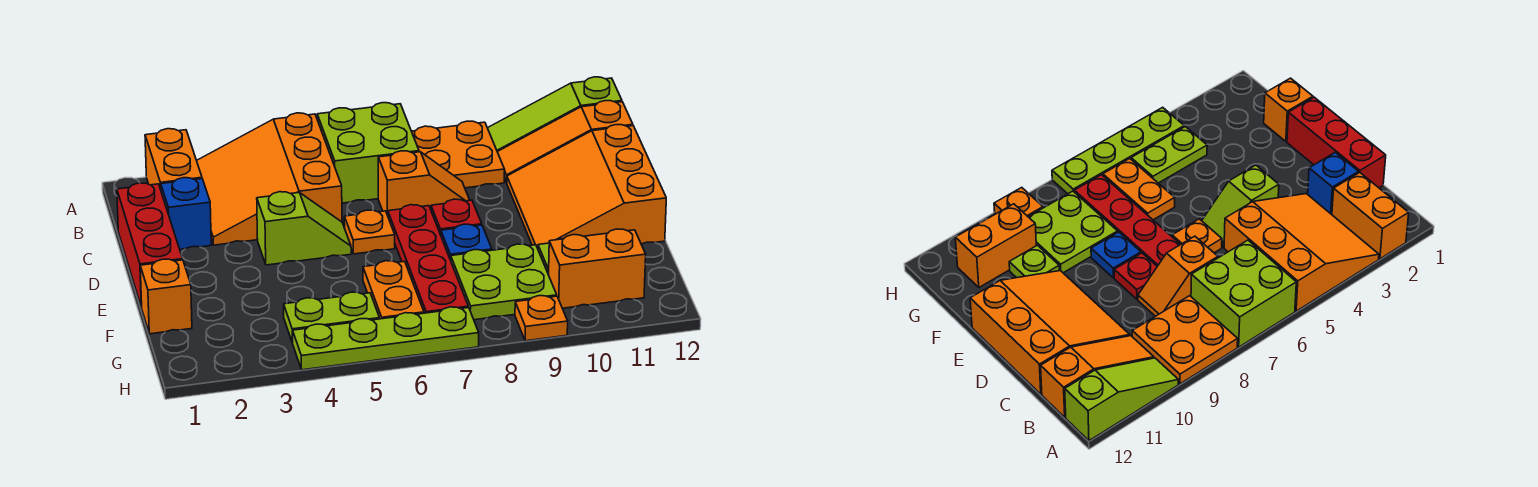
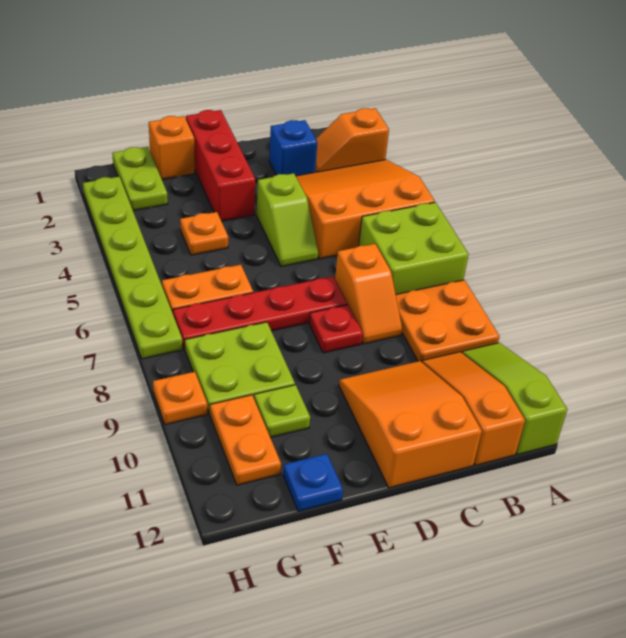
orange brick A2:B2 level 1 -> orange slope A2:B2 level 1 top A
red brick C1:E1 level 1 -> red brick E1:E3 level 1
orange slope C10:E12 level 1 top 12 -> orange slope C10:D12 level 1 top 12
orange plate D6 level 1 -> orange plate F4 level 1
blue plate E8 level 1 -> blue plate F12 level 1
lime plate G4:G5 level 1 -> lime plate G1:G2 level 1
orange brick G10:G11 level 1 -> orange plate G10:G11 level 1
lime plate H4:H7 level 1 -> lime plate H2:H7 level 1

